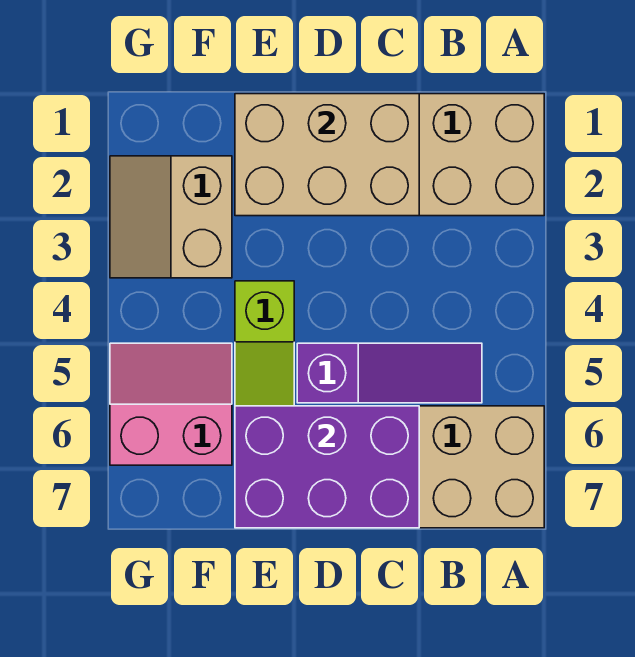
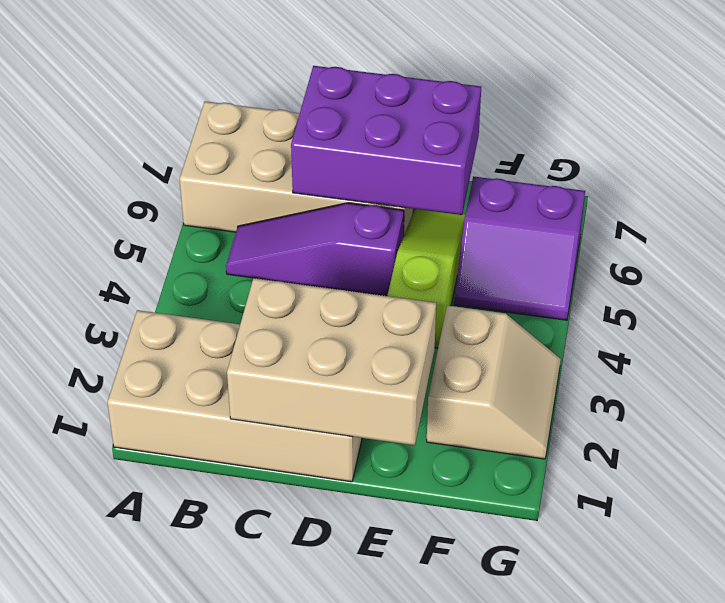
pink slope F5:G6 level 1 top 6 -> purple slope F5:G6 level 1 top 6

